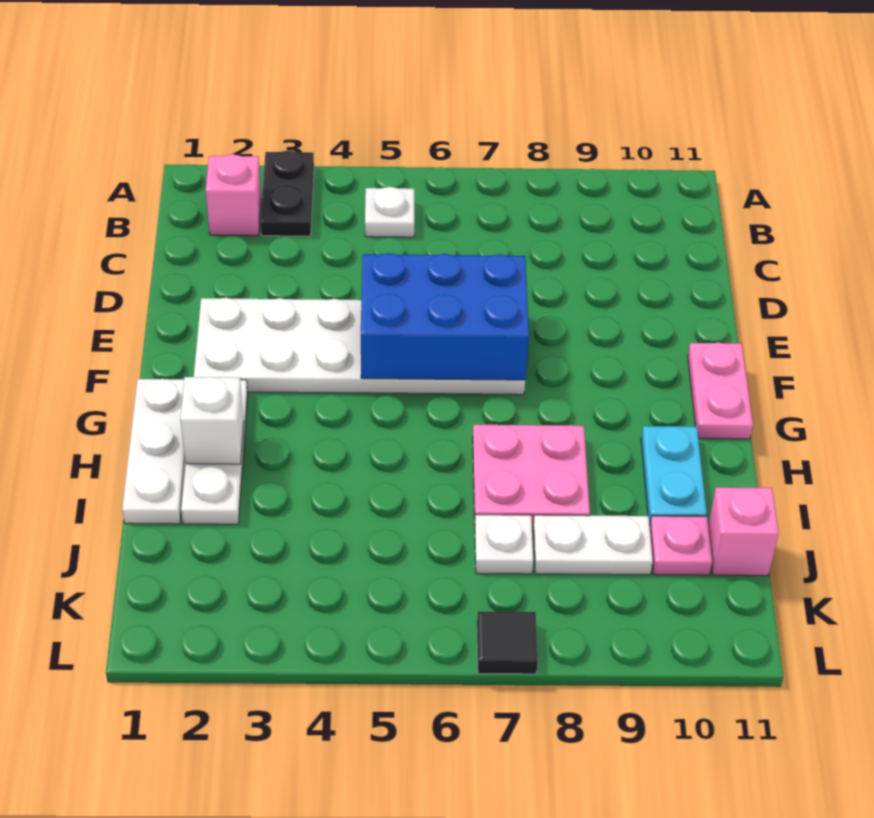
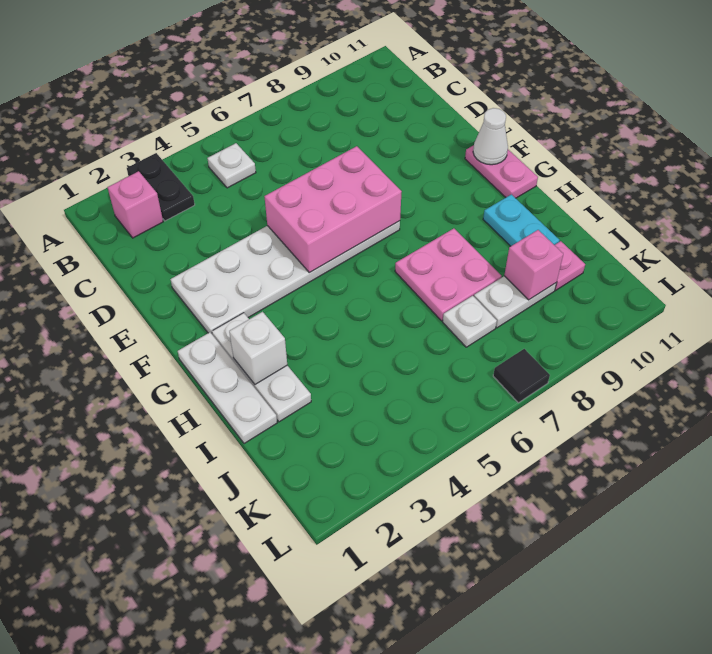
blue brick E5:F7 level 2 -> pink brick E5:F7 level 2
none -> white cone F11 level 2
pink brick J11 level 1 -> pink brick J9 level 2

